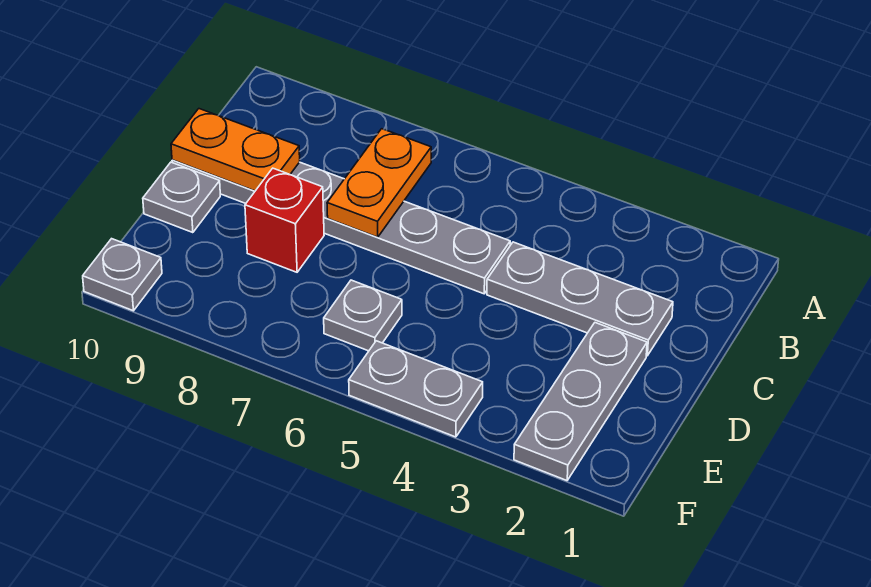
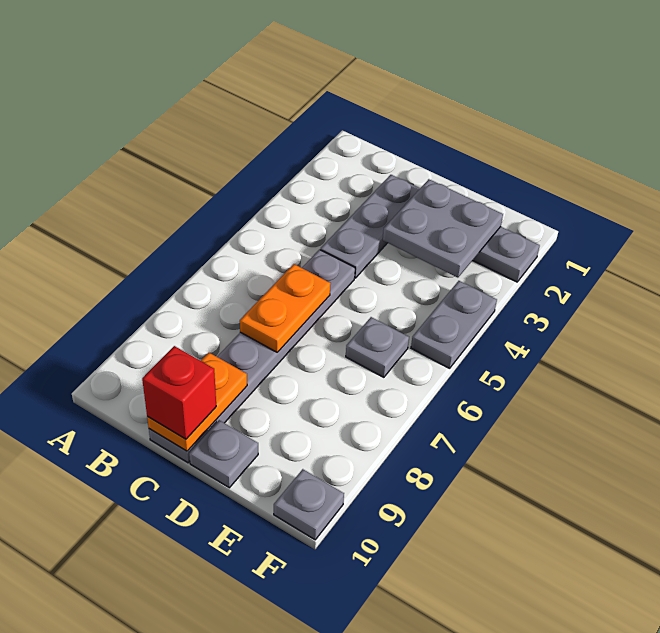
orange plate B7:C7 level 2 -> orange plate C6:C7 level 2
none -> grey plate D2:E3 level 2
red brick D8 level 1 -> red brick C10 level 3

